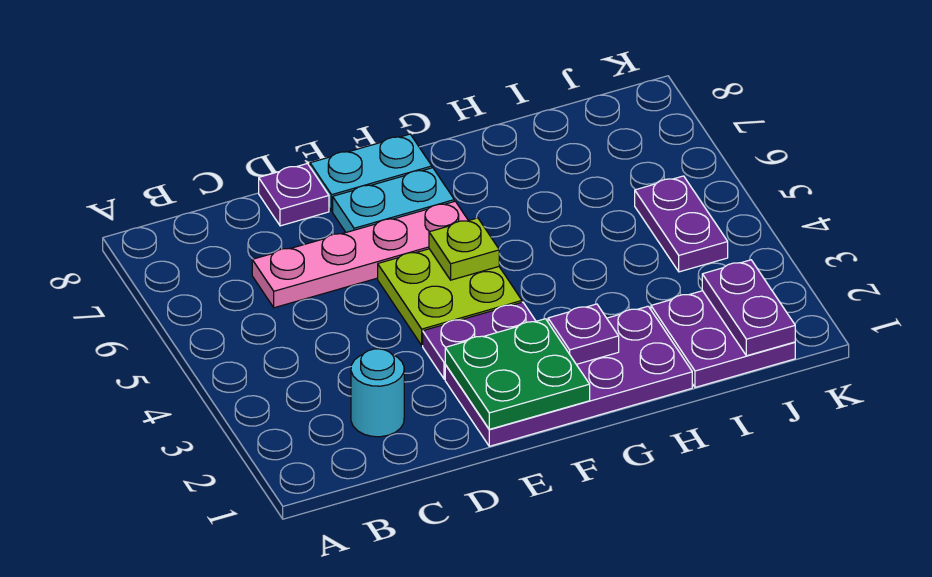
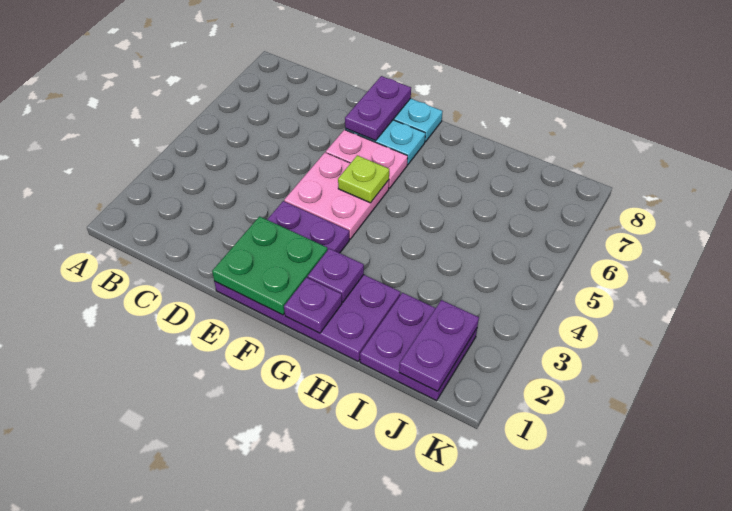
cyan round brick C2 level 1 -> none
pink plate C6:F6 level 1 -> pink plate E6:F6 level 1
purple plate D8 level 1 -> purple plate G1 level 2
lime plate E4:F5 level 1 -> pink plate E4:F5 level 1
purple plate J4:J5 level 1 -> purple plate E7:E8 level 2

